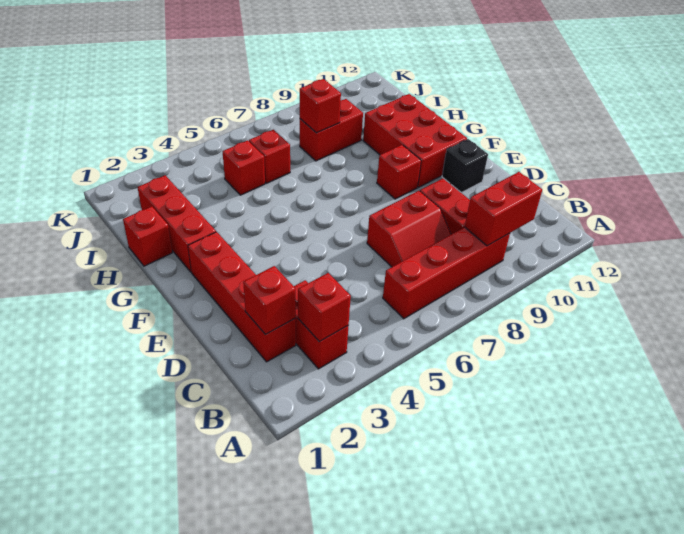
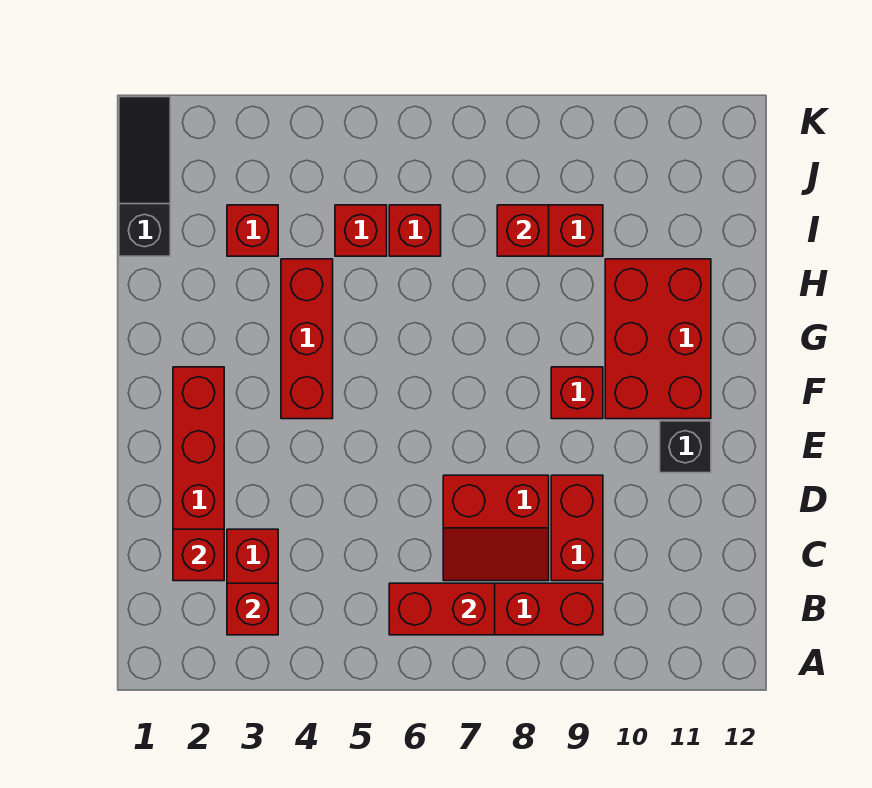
red brick B9:B10 level 2 -> red brick B6:B7 level 2
red brick G2:I2 level 1 -> red brick F4:H4 level 1
red brick H1 level 1 -> red brick I3 level 1
none -> black slope I1:K1 level 1 top I

